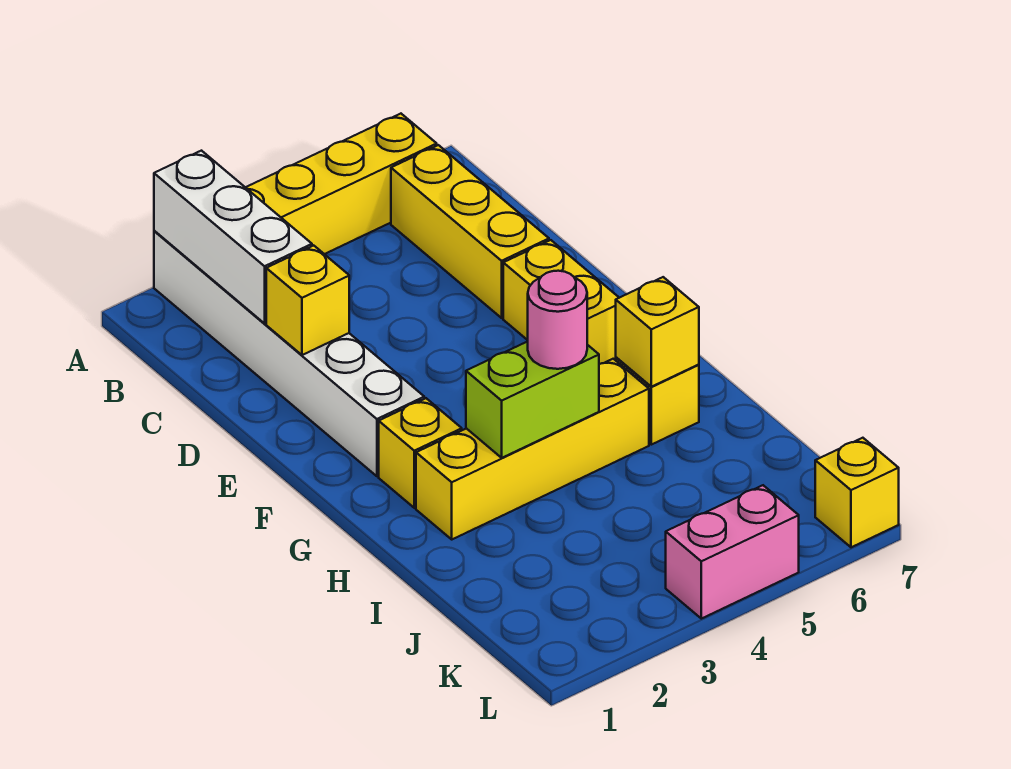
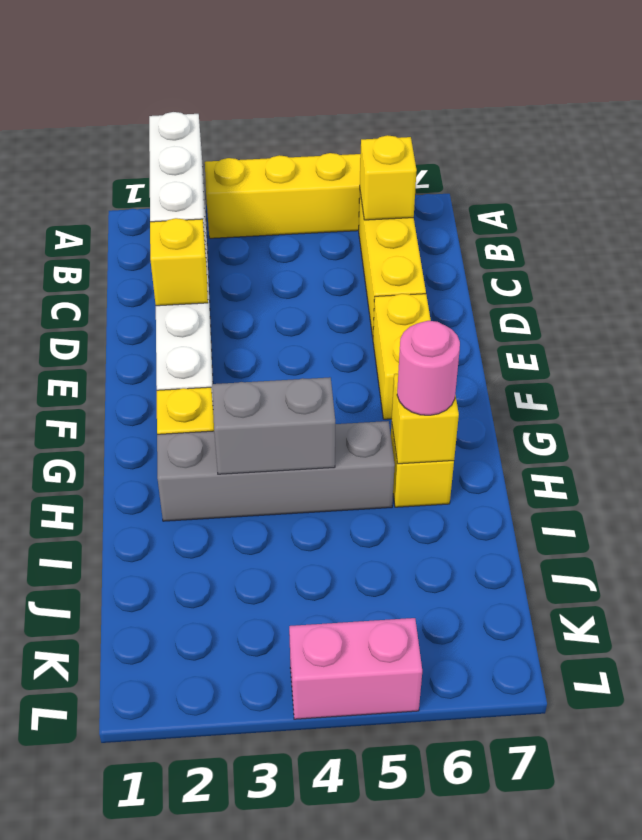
yellow brick H2:H5 level 1 -> grey brick H2:H5 level 1
lime brick H3:H4 level 2 -> grey brick H3:H4 level 2
pink round brick H4 level 3 -> pink round brick H6 level 3
yellow brick L7 level 1 -> yellow brick B6 level 2

